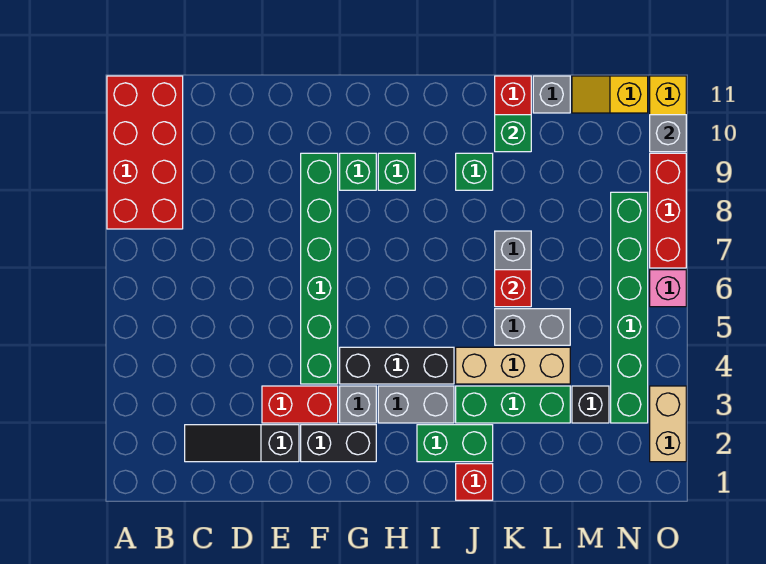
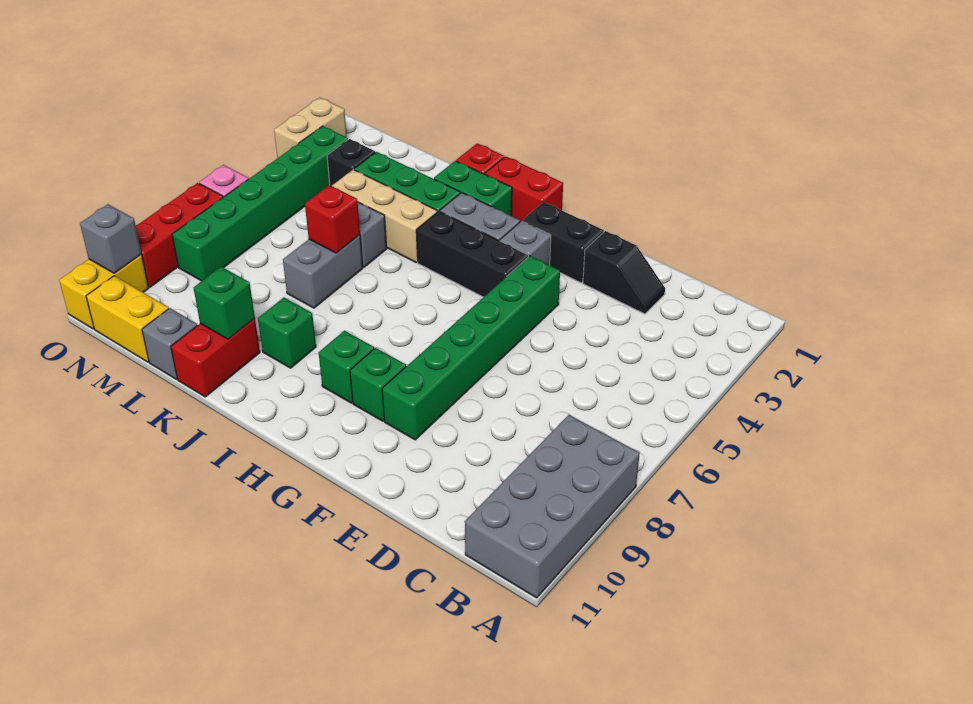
red brick A8:B11 level 1 -> grey brick A8:B11 level 1
black slope C2:E2 level 1 top E -> black slope D2:E2 level 1 top E
red brick E3:F3 level 1 -> red brick H1:I1 level 1
yellow slope M11:N11 level 1 top N -> yellow brick M11:N11 level 1

